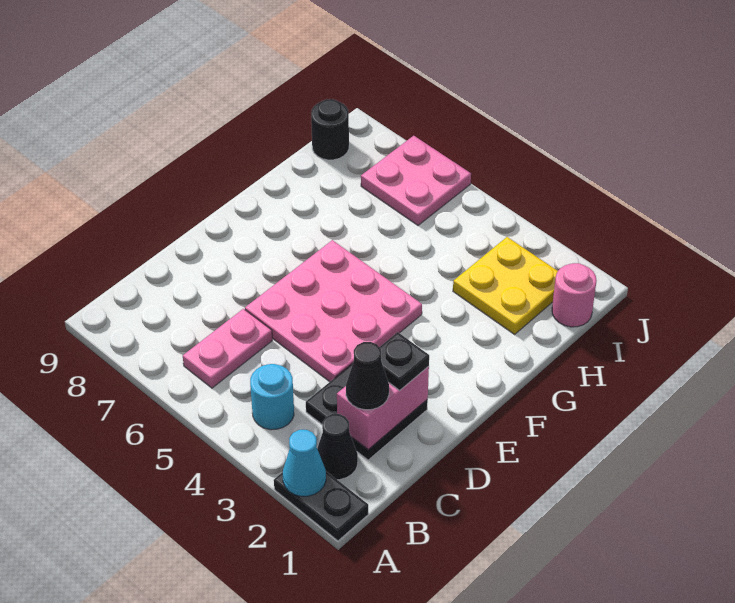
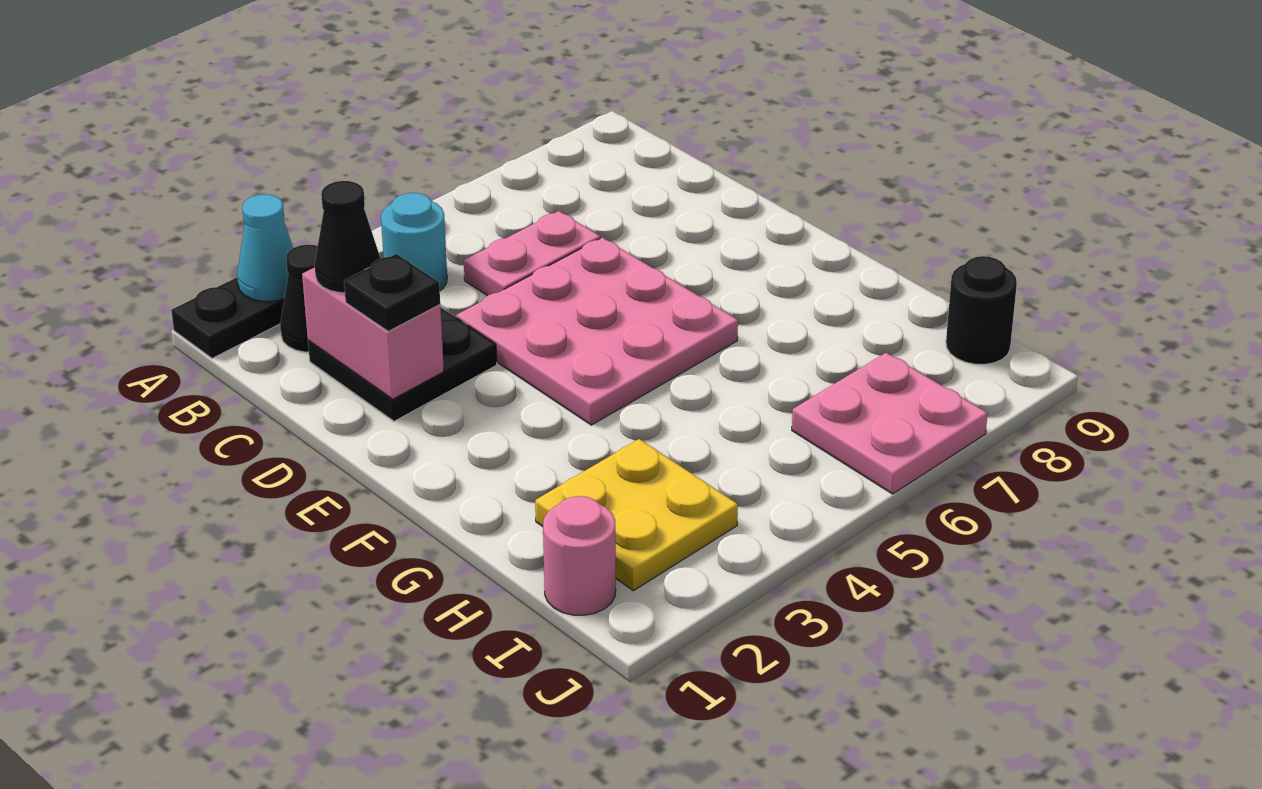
pink plate B6:C6 level 1 -> pink plate C5:C6 level 1

